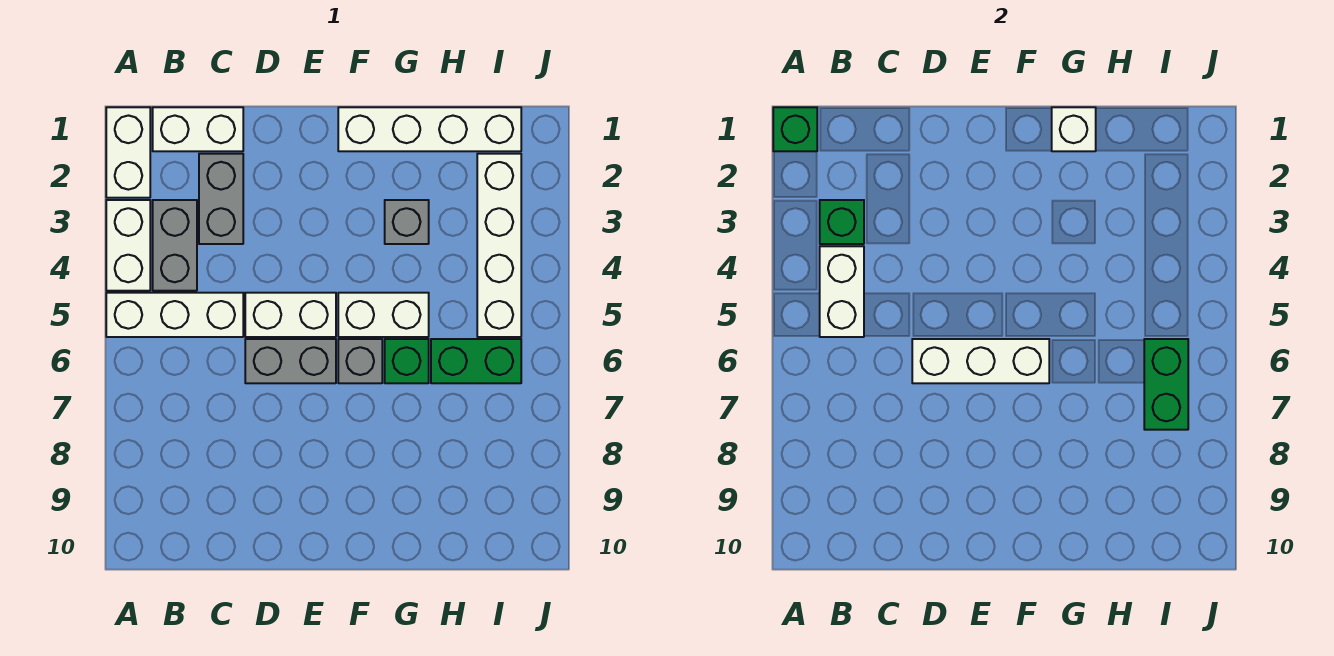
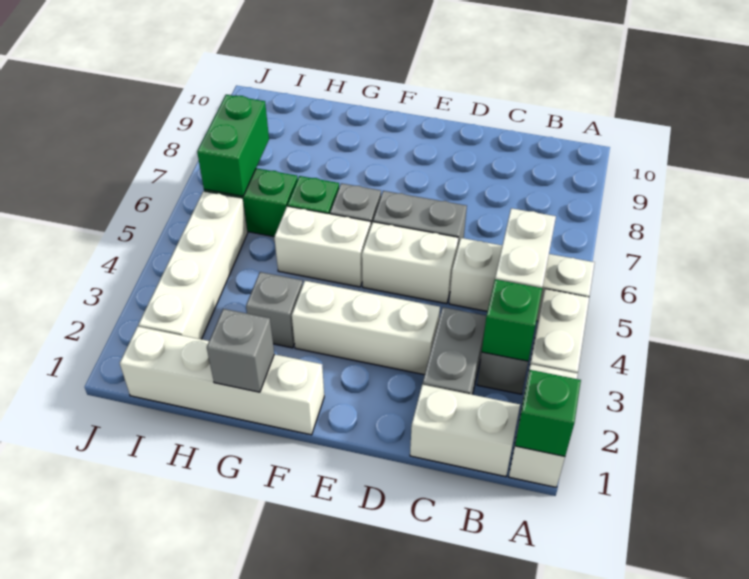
white brick D6:F6 level 2 -> white brick D3:F3 level 1
white brick G1 level 2 -> grey brick G1 level 2

